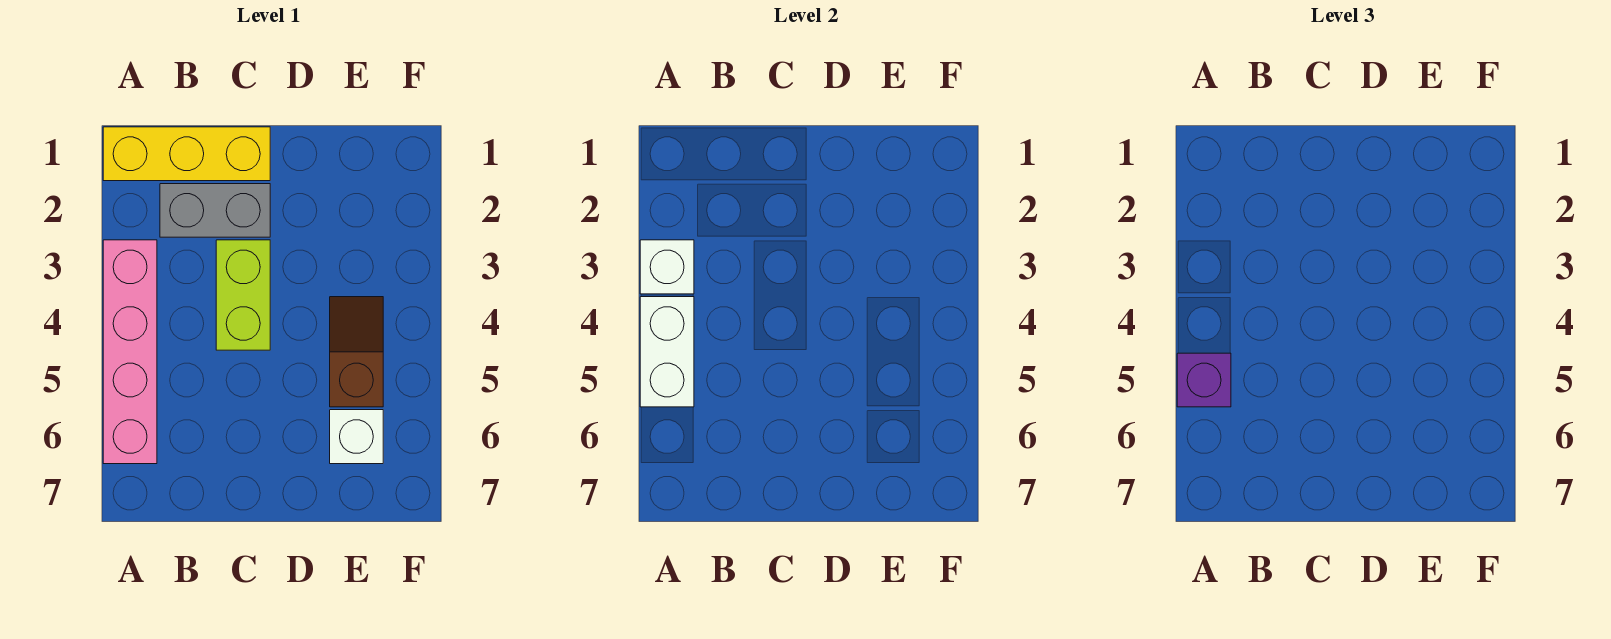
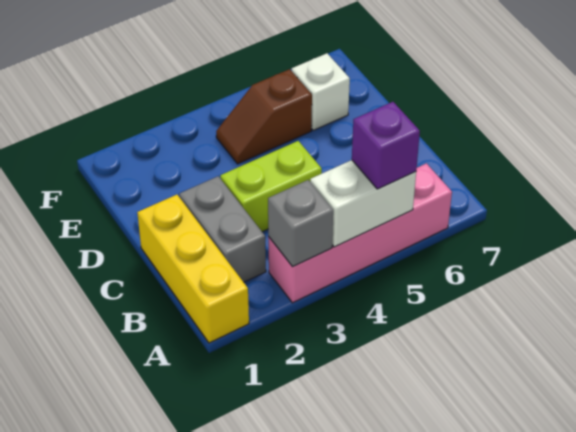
white brick A3 level 2 -> grey brick A3 level 2

